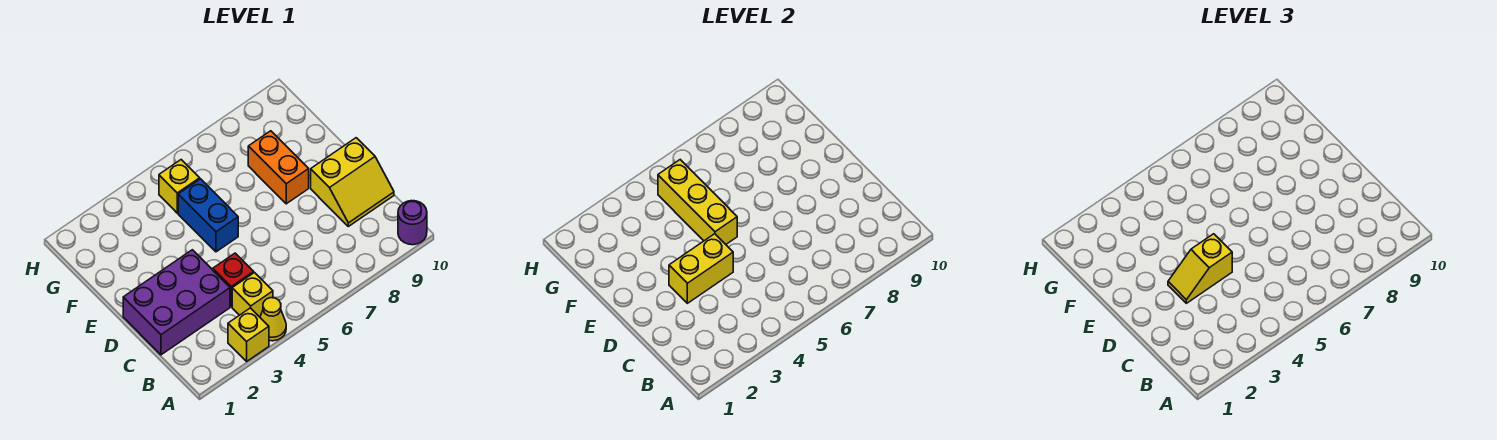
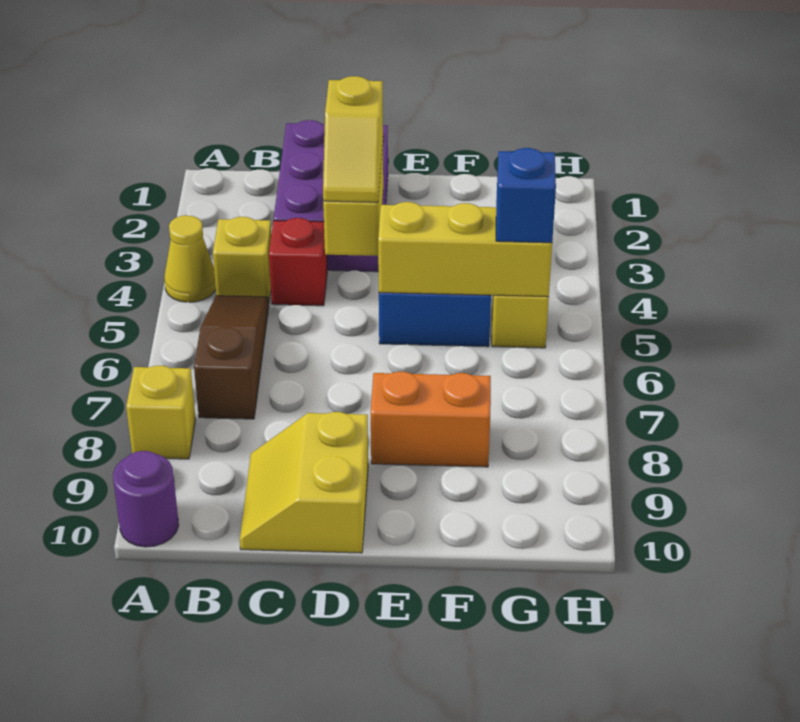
yellow brick A3 level 1 -> yellow brick A8 level 1
none -> brown slope B5:B7 level 1 top 7
yellow slope D3:D4 level 3 top 4 -> yellow slope D3:D4 level 3 top 3
none -> blue brick G5 level 3

